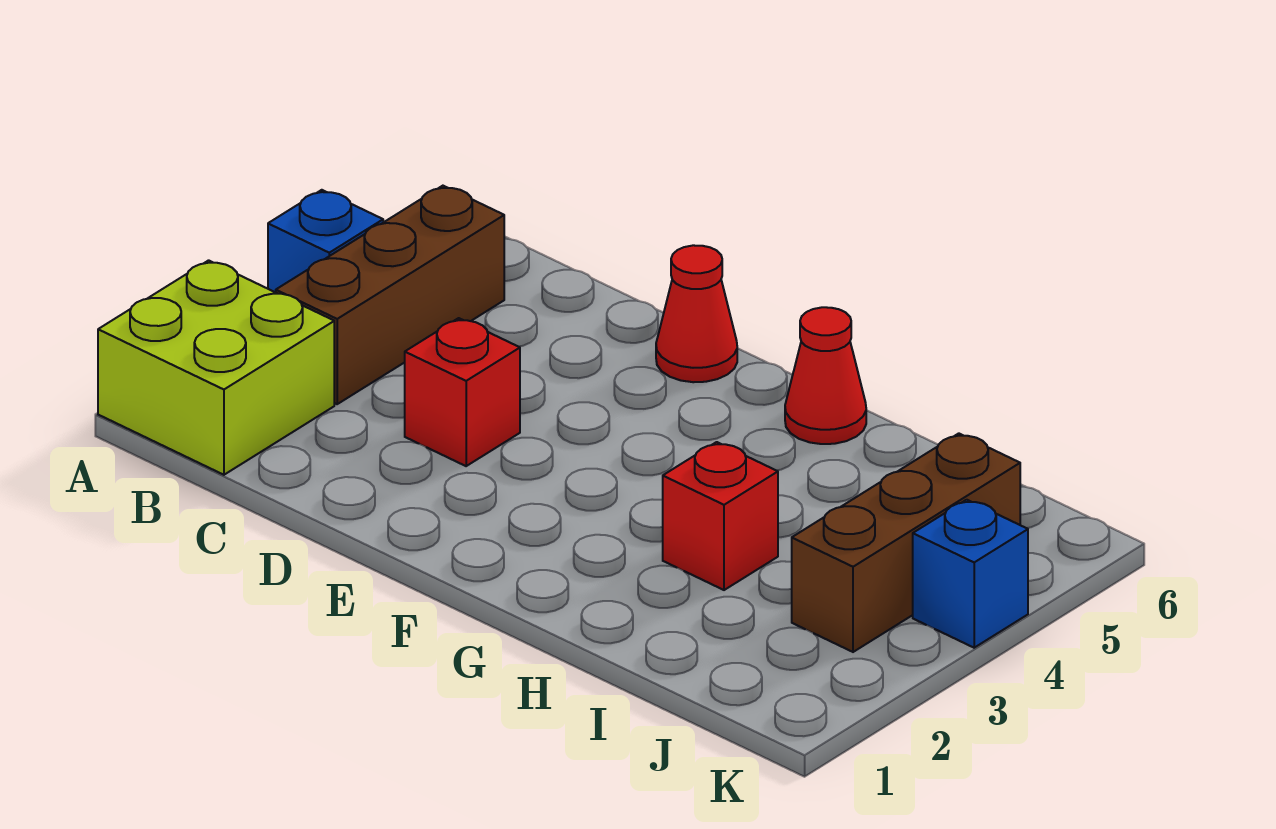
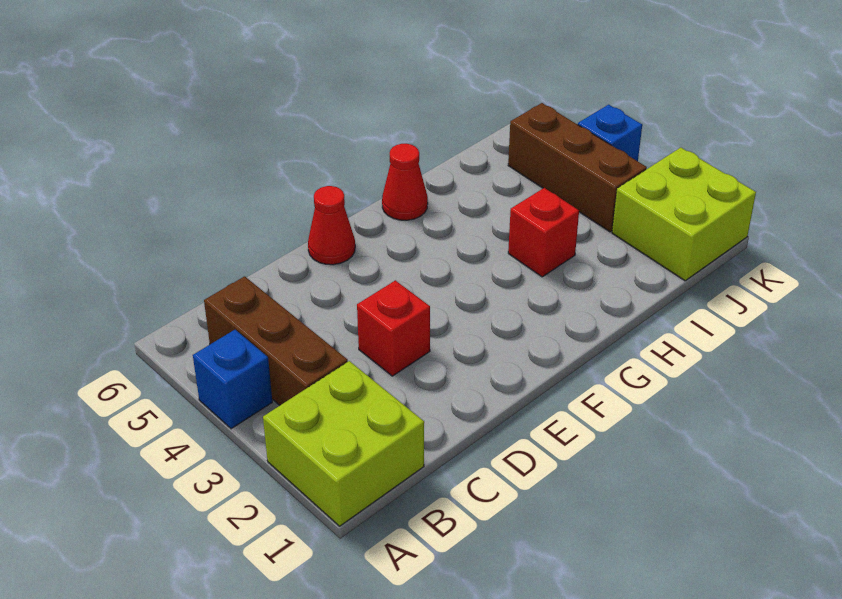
none -> lime brick J1:K2 level 1

